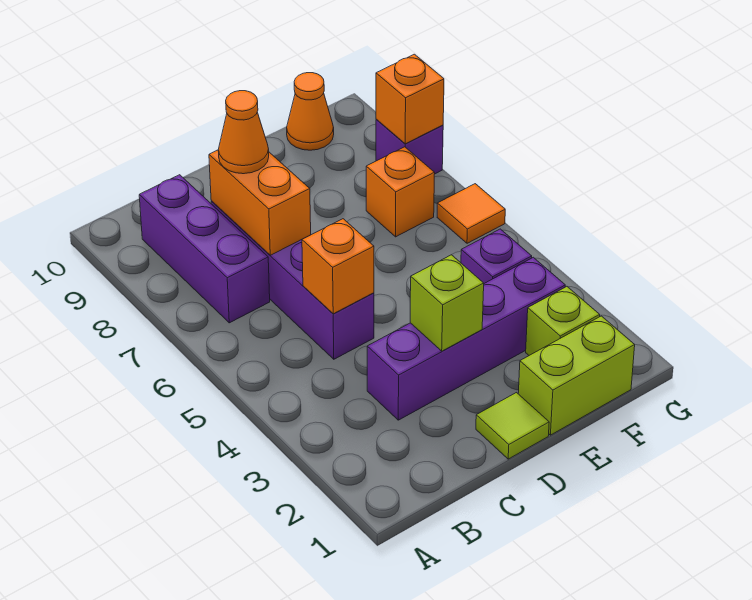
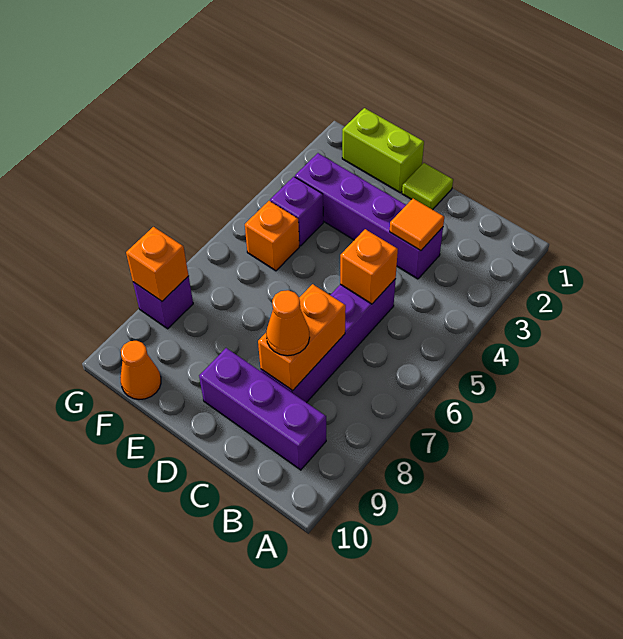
purple brick B7:B9 level 1 -> purple brick B9:D9 level 1
lime brick D3 level 2 -> none
lime brick F2 level 1 -> none
orange brick F7 level 1 -> orange brick F5 level 1
orange tile G6 level 1 -> orange tile C3 level 2

